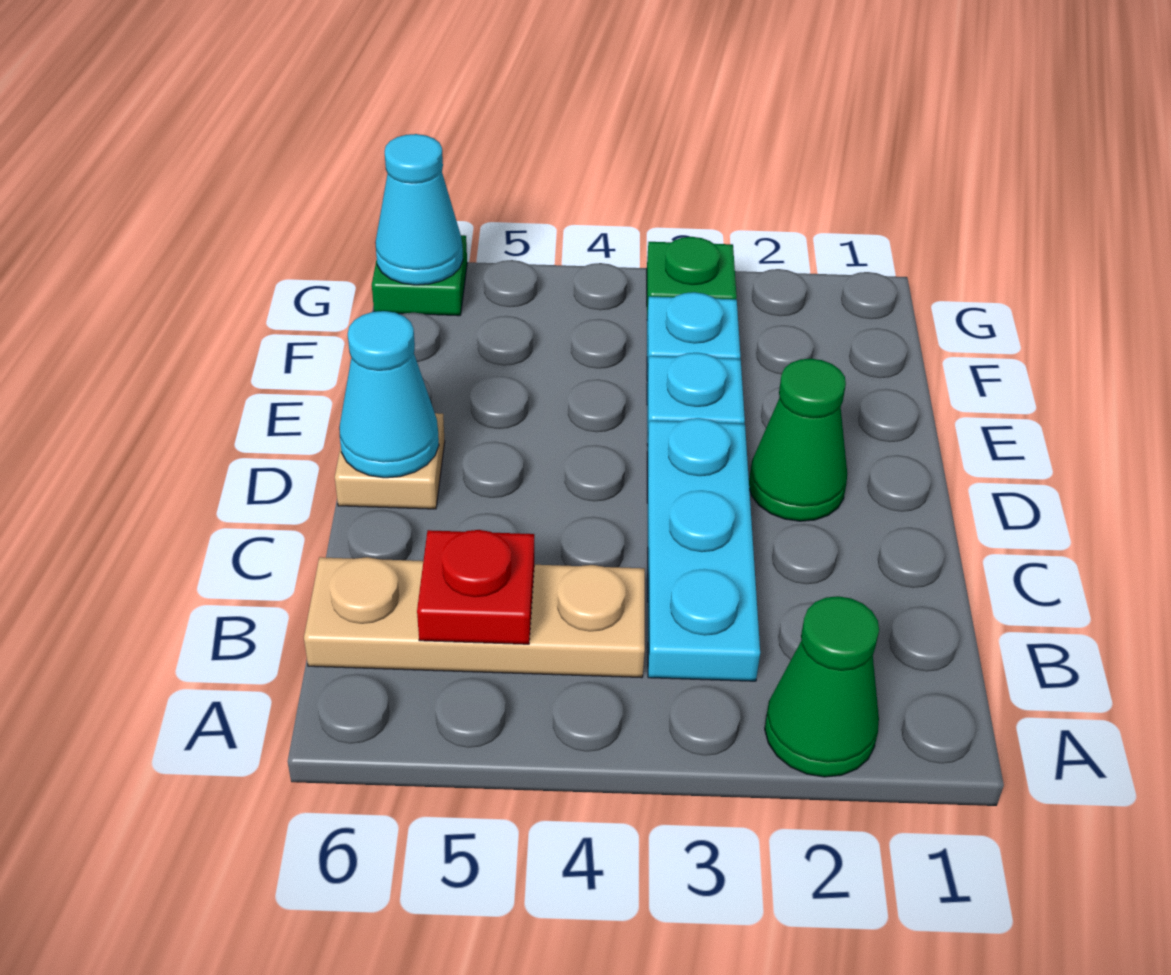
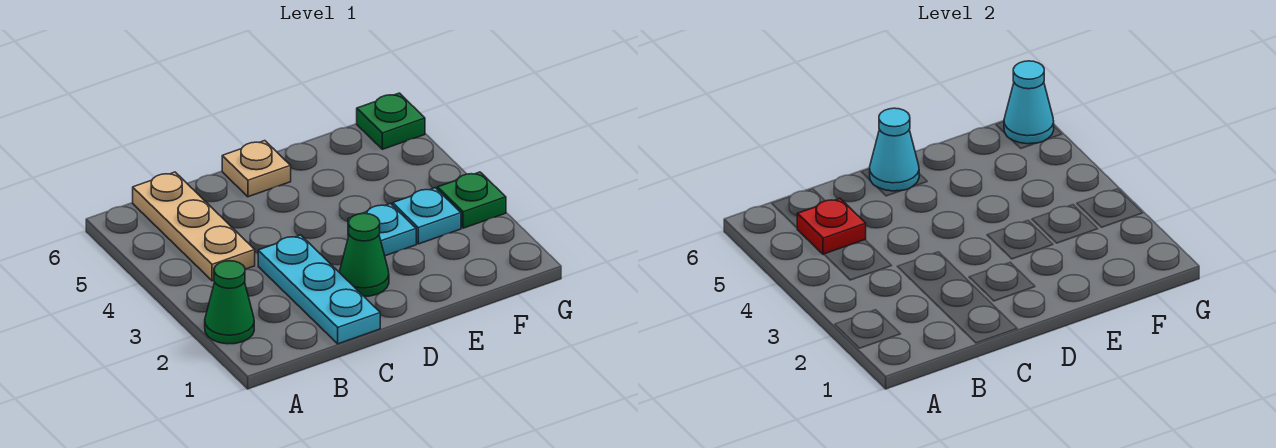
cyan plate B3:D3 level 1 -> cyan plate C1:C3 level 1

